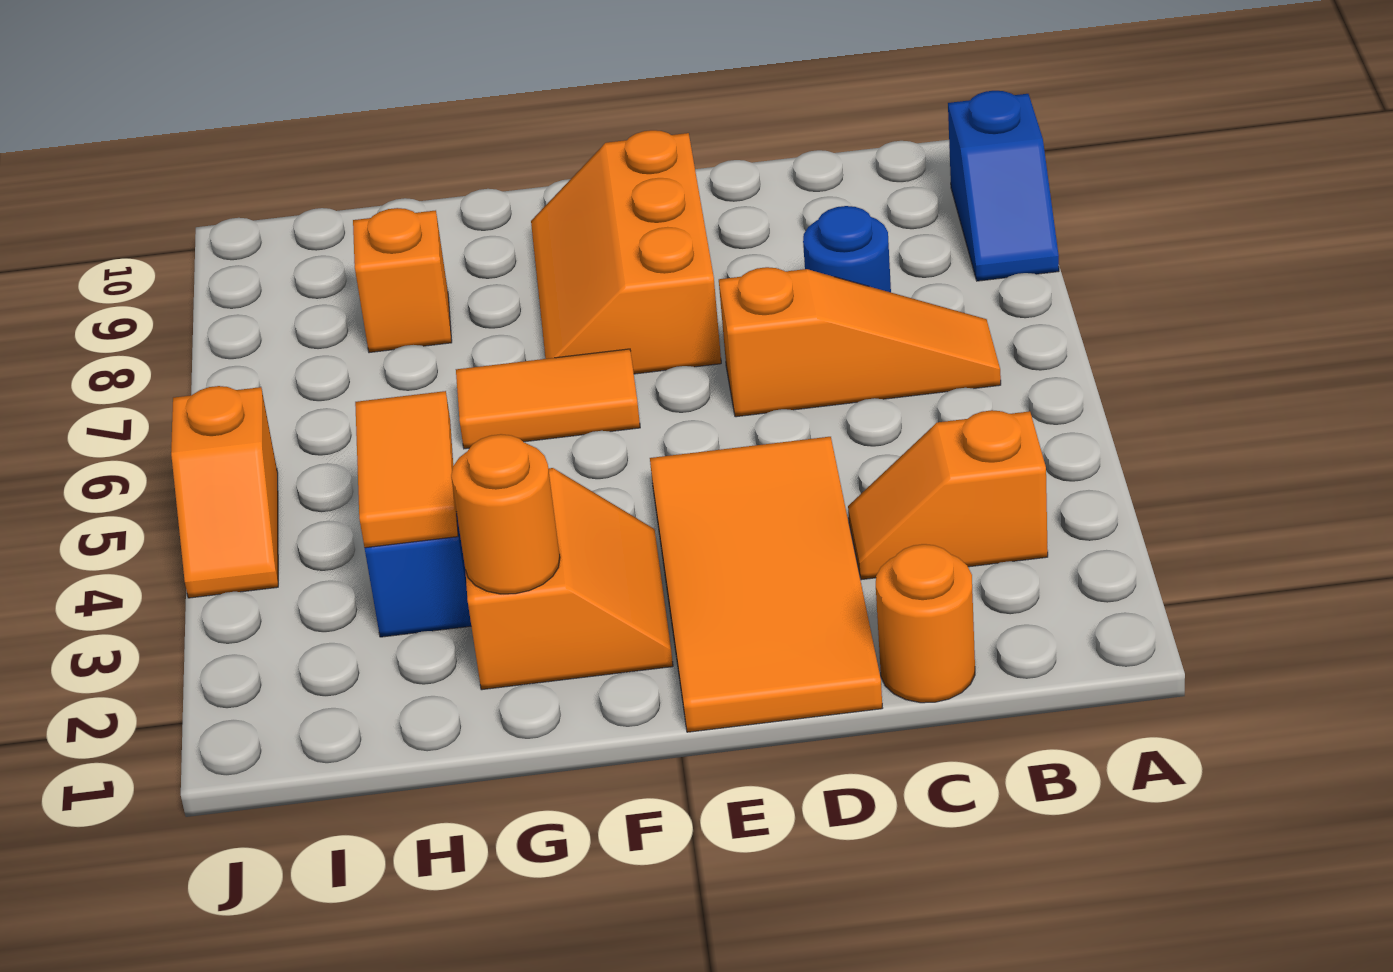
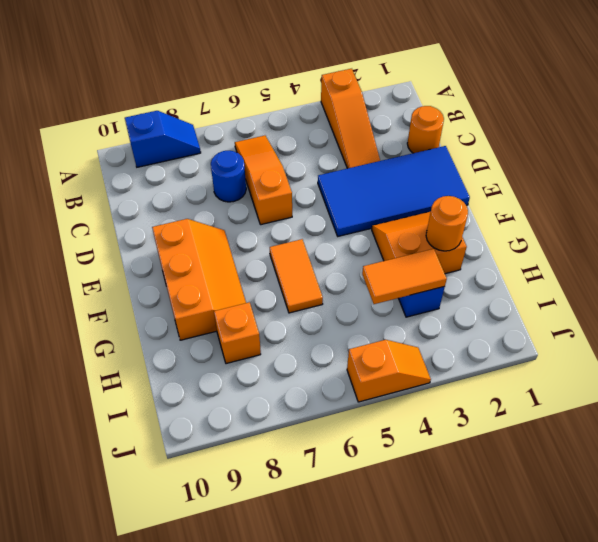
orange slope B3:C3 level 1 top B -> orange slope A3:C3 level 1 top A
orange tile D1:E4 level 1 -> blue tile D1:E4 level 1
orange slope E7:F9 level 1 top E -> orange slope E8:G9 level 1 top 9

